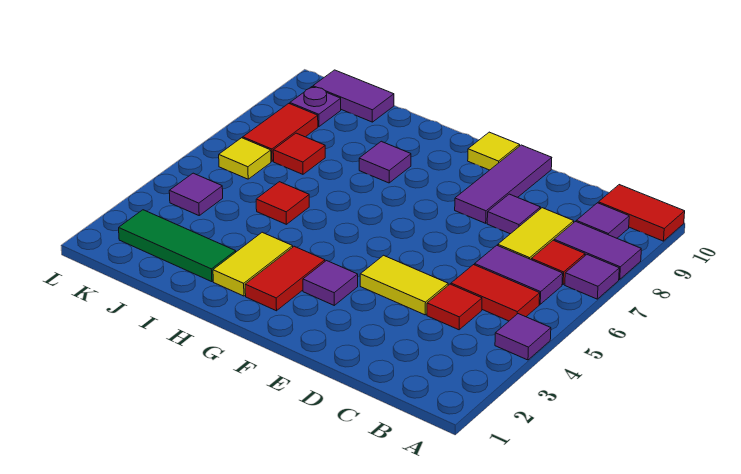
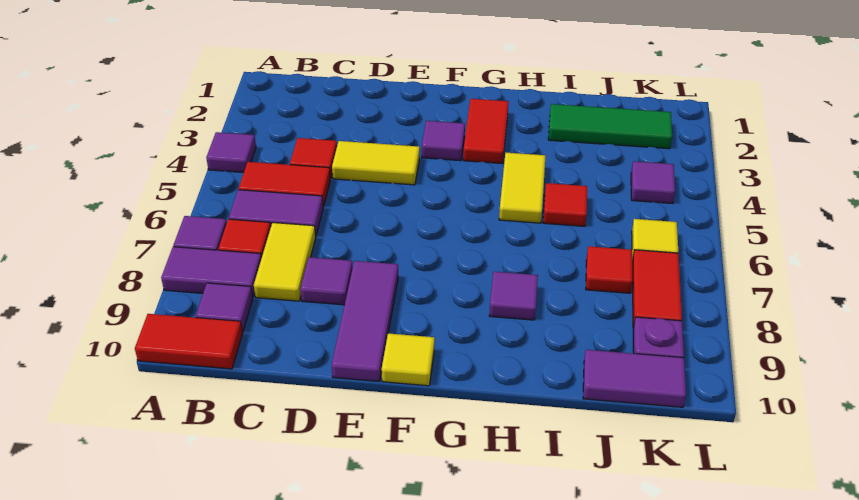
yellow tile H2:H3 level 1 -> yellow tile H4:H5 level 1

